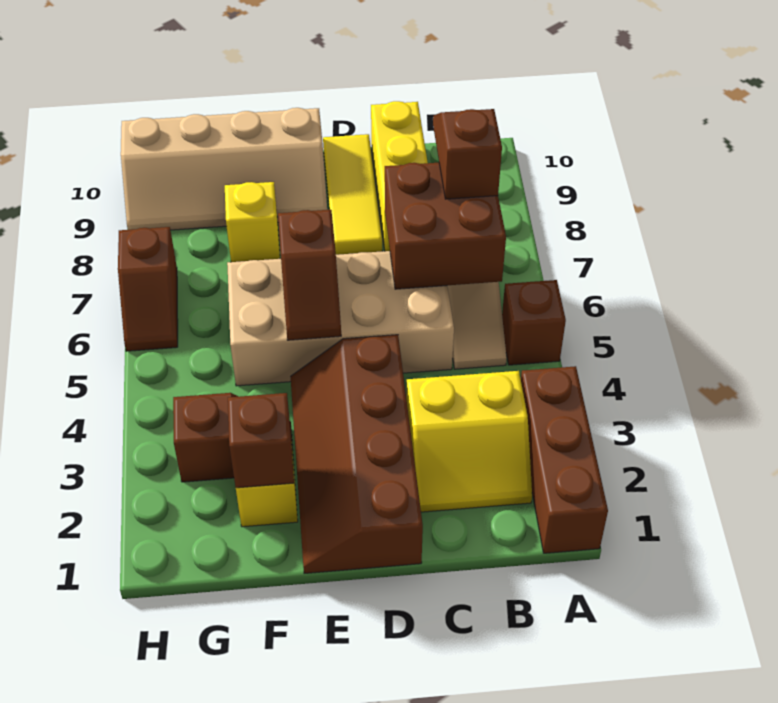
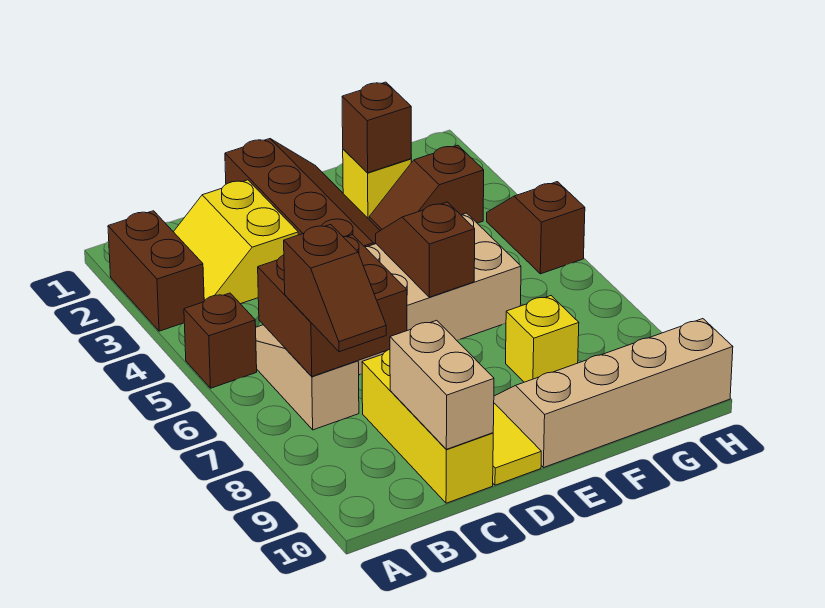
brown brick A1:A3 level 1 -> brown brick A2:A3 level 1
yellow slope B2:C3 level 1 top 3 -> yellow slope B2:C3 level 1 top C
none -> tan brick C9:C10 level 2
brown slope H6:H7 level 1 top 7 -> brown slope H4:H5 level 1 top 5

